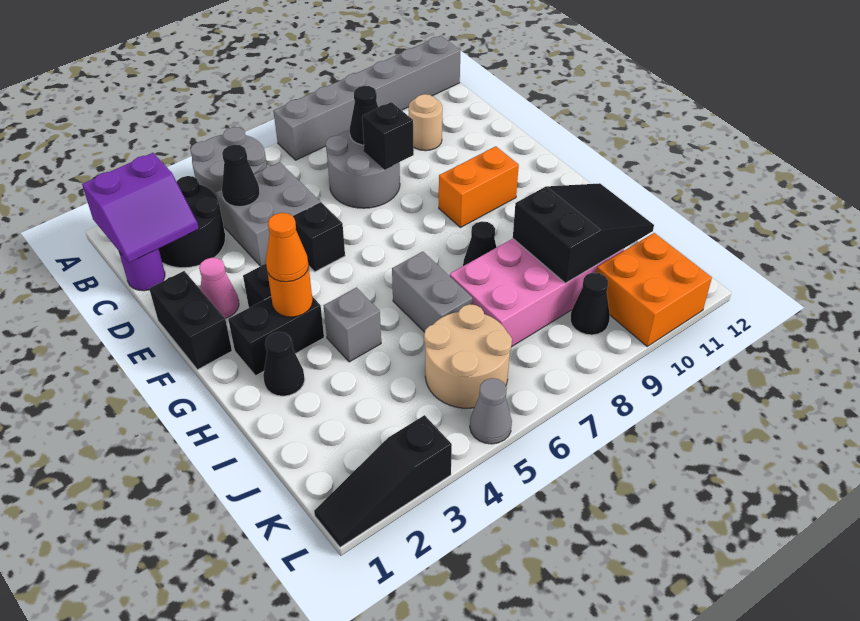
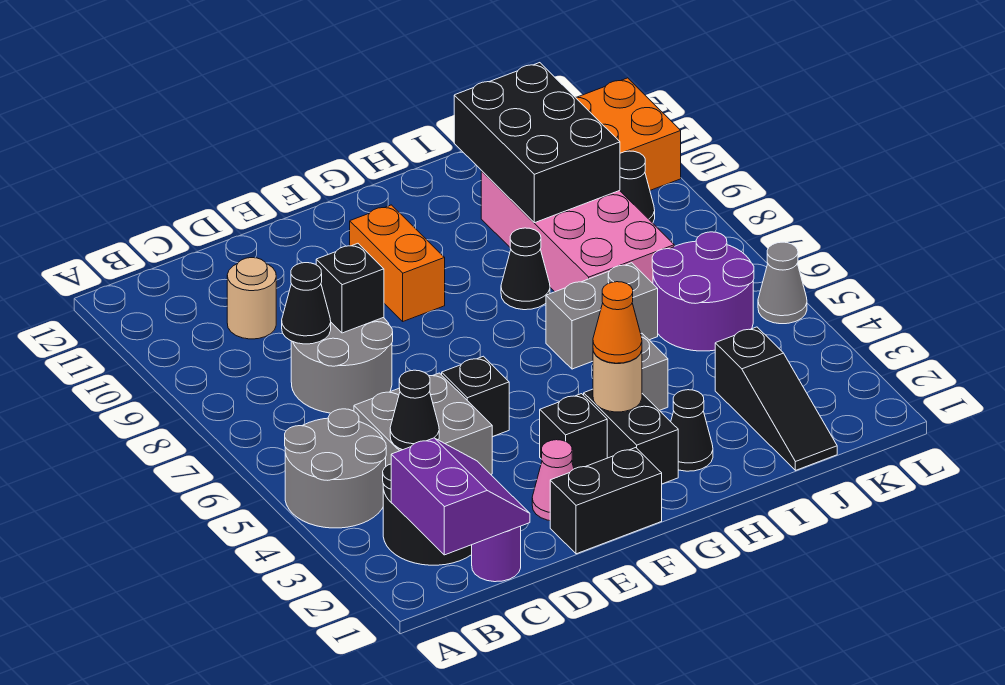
grey brick A7:A12 level 1 -> none
orange round brick G3 level 2 -> tan round brick G3 level 2
black slope I9:J11 level 2 top 9 -> black brick I9:J11 level 2
tan round brick J5:K6 level 1 -> purple round brick J5:K6 level 1
black slope L1:L3 level 1 top 3 -> black slope J1:J3 level 1 top 3

